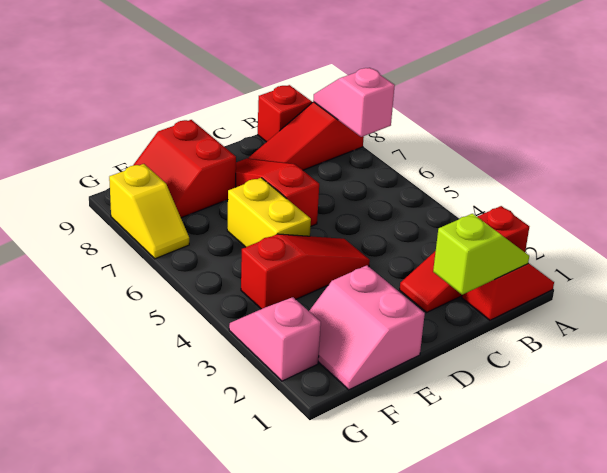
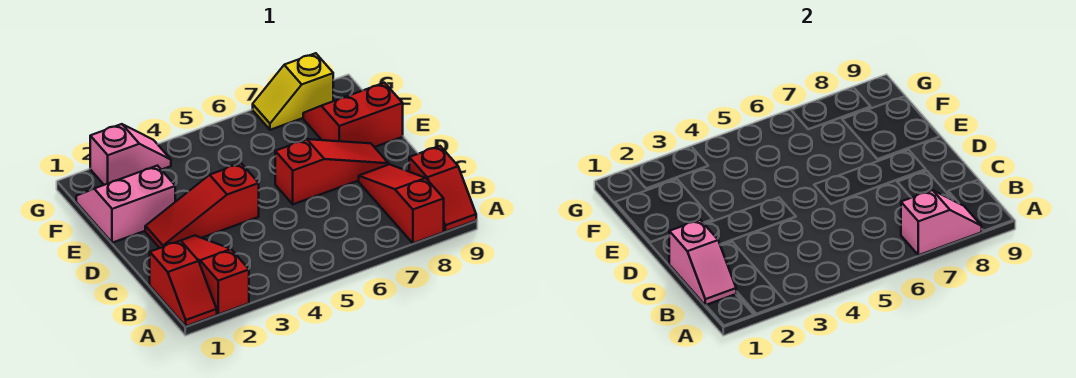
lime slope B1:C1 level 2 top C -> pink slope B1:C1 level 2 top C
red slope D4:F4 level 1 top F -> red slope D2:D4 level 1 top 4
yellow brick E5:E6 level 1 -> none

